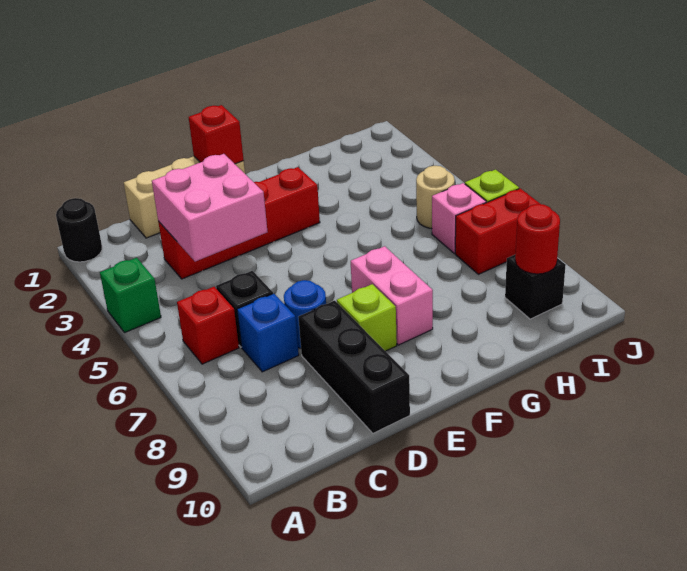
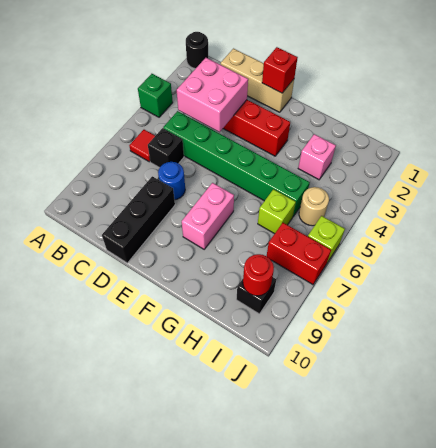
red brick B6 level 1 -> red tile B6 level 1
none -> green brick C5:H5 level 1
blue brick C7 level 1 -> none
lime brick E8 level 1 -> lime brick H6 level 1
pink brick I6 level 1 -> pink brick H3 level 1

